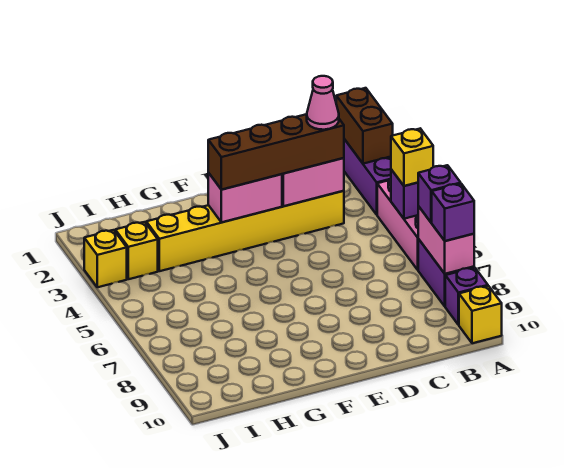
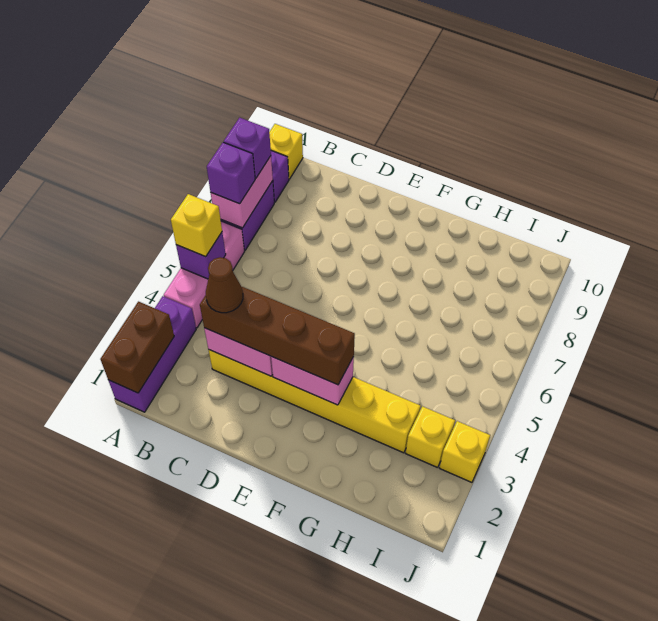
pink cone C3 level 4 -> brown cone C3 level 4

